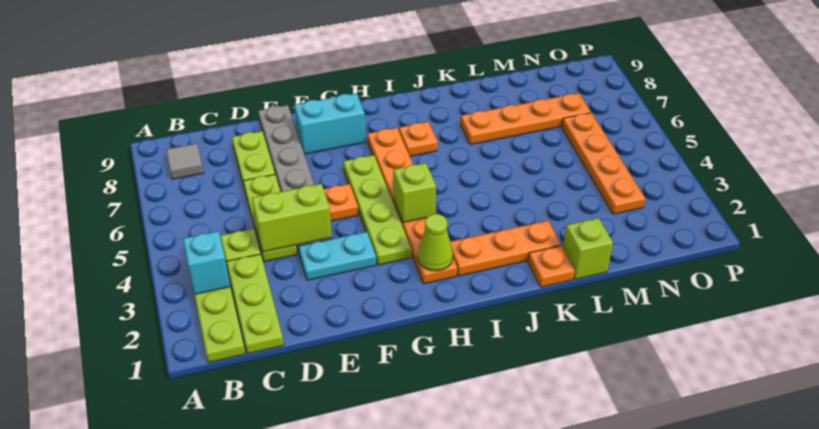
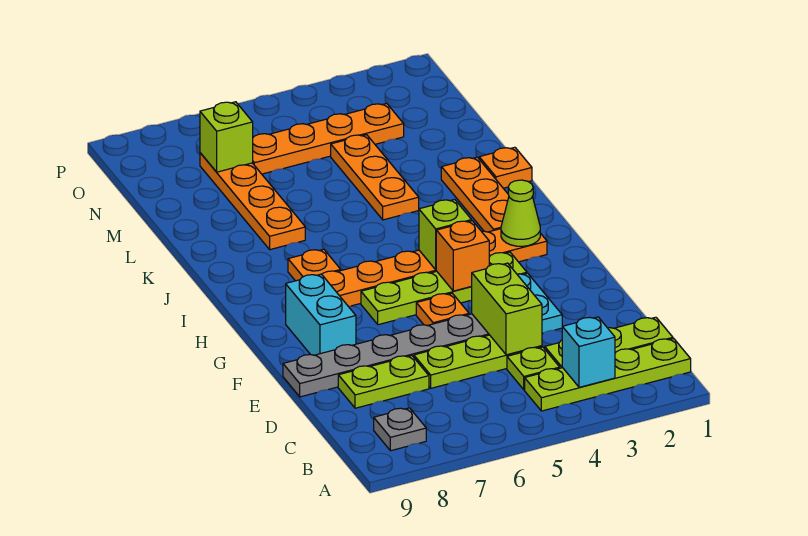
grey tile B8 level 1 -> grey plate B8 level 1
none -> orange brick G4 level 2
none -> orange plate K4:M4 level 1
lime brick L1 level 1 -> lime brick N7 level 2

